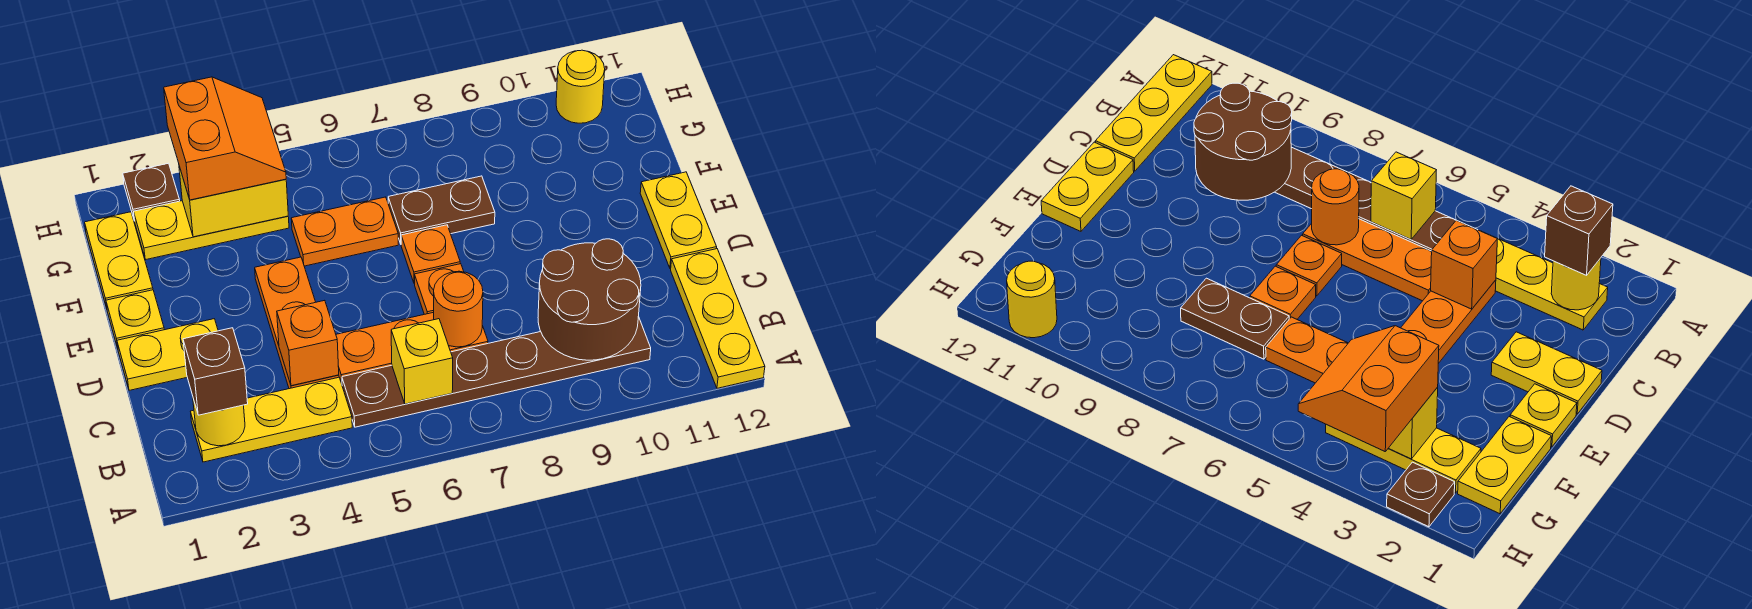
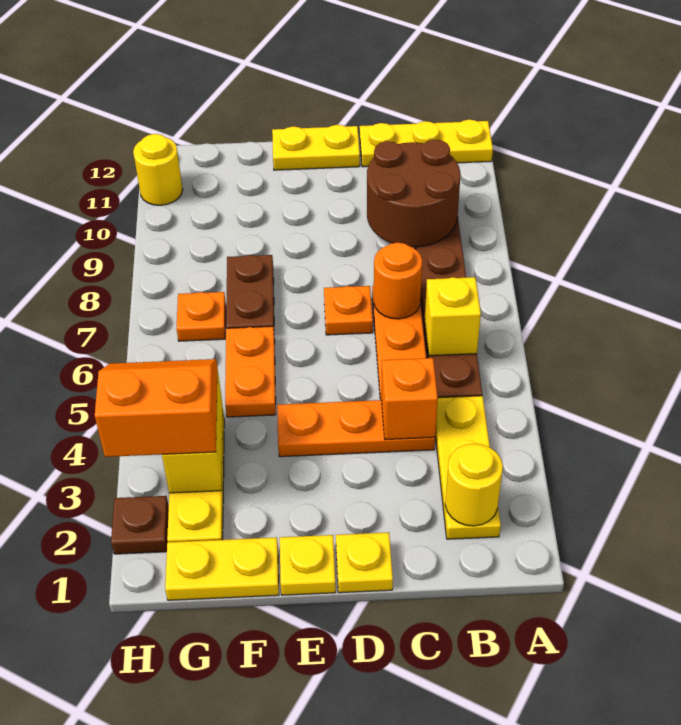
brown brick B2 level 3 -> none
yellow plate D1:D2 level 1 -> yellow plate D1 level 1
orange plate E7 level 1 -> orange plate G7 level 1

